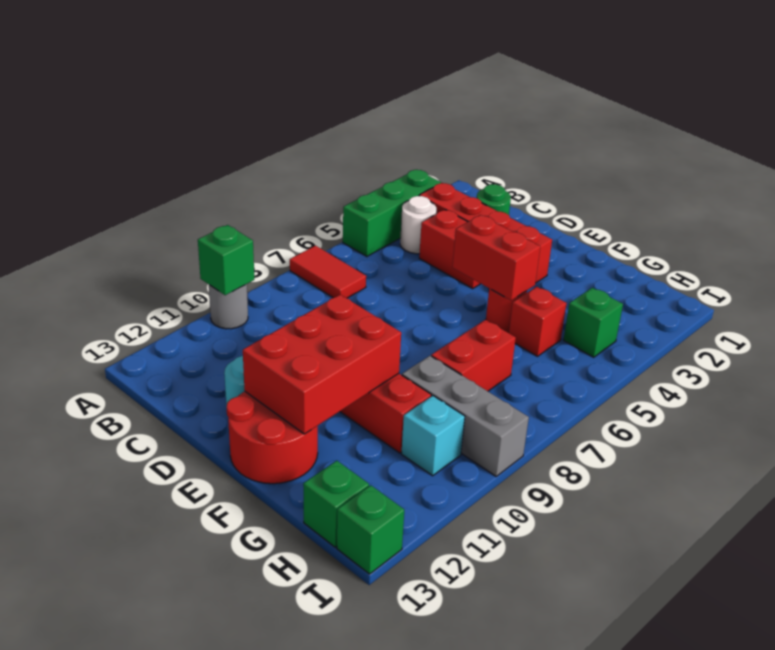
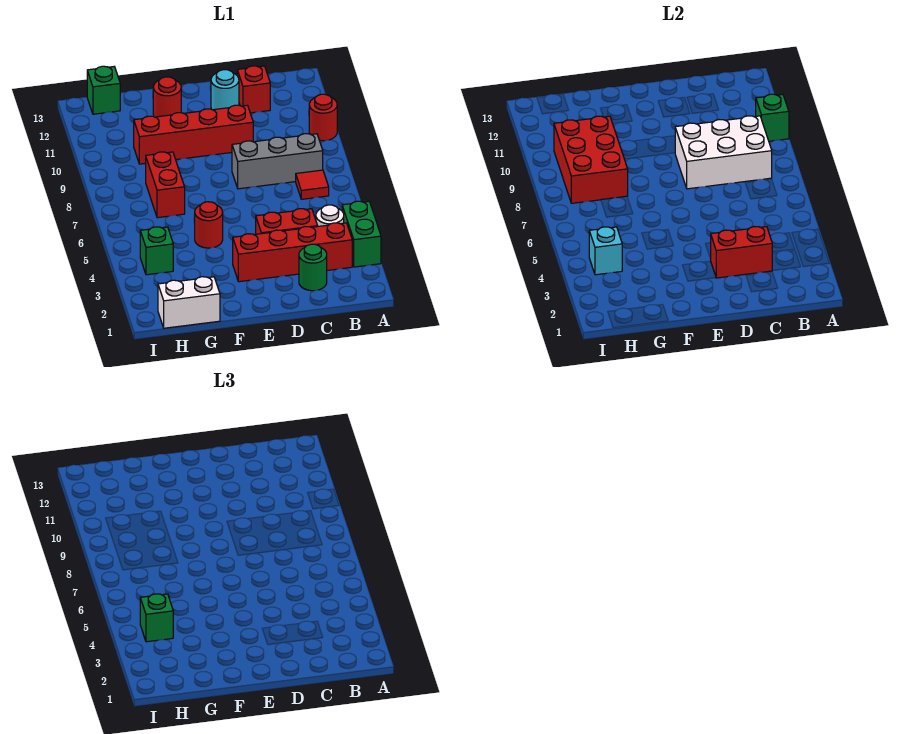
green brick A3:A5 level 1 -> green brick A3:A4 level 1
red tile A7:B7 level 1 -> red tile B7 level 1
grey round brick A10 level 1 -> red round brick A10 level 1
none -> white brick B8:D9 level 2
red brick E5:F5 level 2 -> red brick C3:D3 level 2
red brick E10:F12 level 2 -> red brick G8:H10 level 2
red round brick E12:F13 level 1 -> red round brick F12 level 1
none -> white brick G1:H1 level 1
red brick G5 level 1 -> red brick C12 level 1
grey brick G9:I9 level 1 -> grey brick B8:D8 level 1
cyan brick H10 level 1 -> cyan brick H4 level 2
green brick I13 level 1 -> green brick H4 level 3

